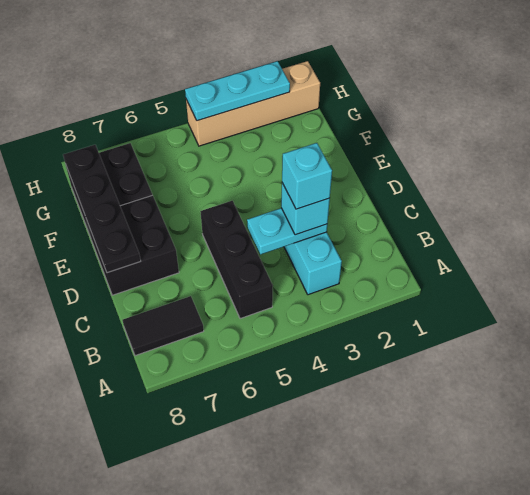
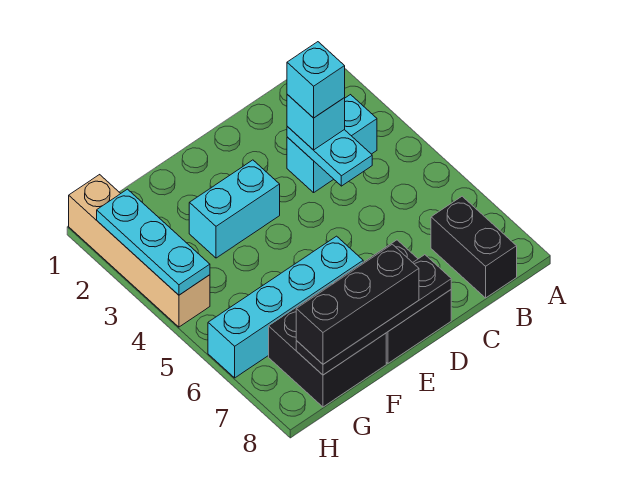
black brick B5:D5 level 1 -> black brick E8:G8 level 3
black tile B7:B8 level 1 -> black brick B7:B8 level 1
none -> cyan brick E3:F3 level 1
none -> cyan brick E6:H6 level 1

